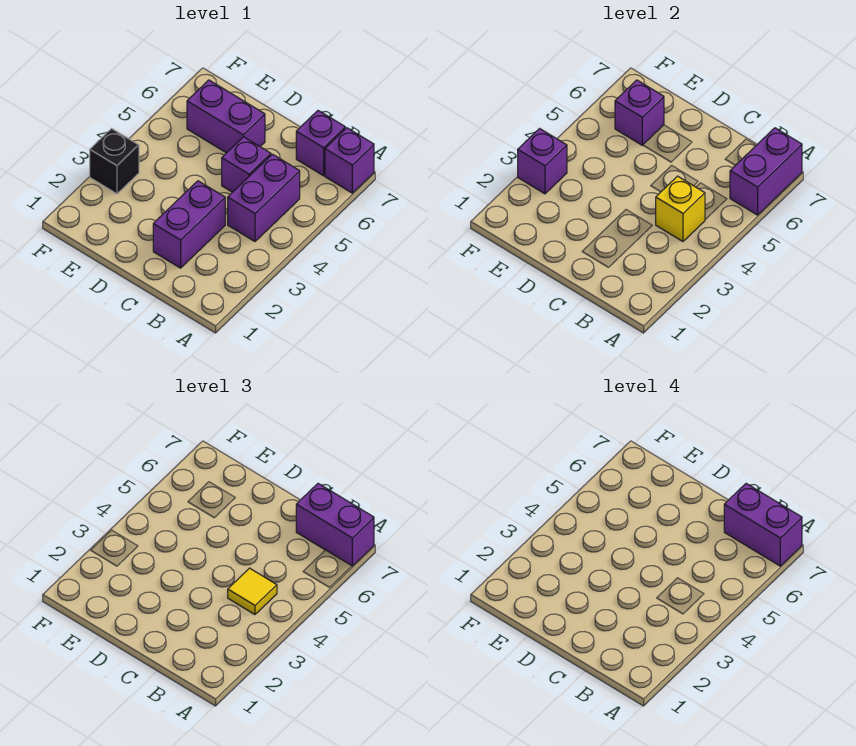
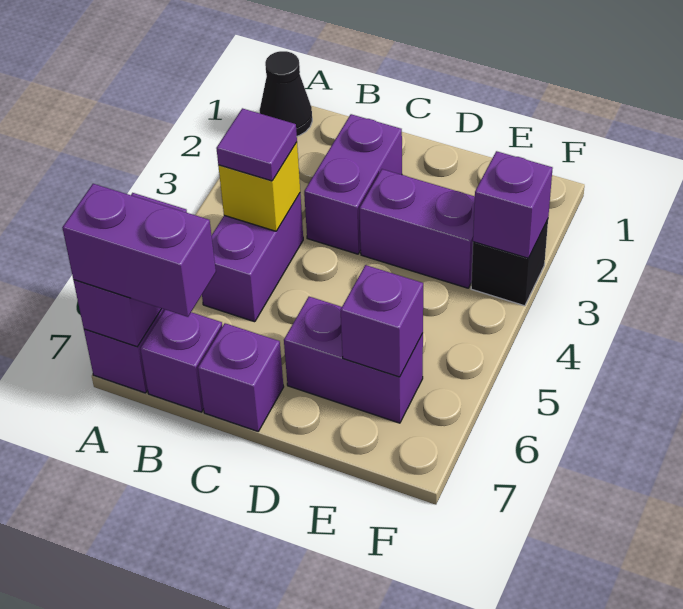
none -> black cone A1 level 1
purple brick A7:B7 level 4 -> purple brick D3:E3 level 1
yellow tile B4 level 3 -> purple tile B4 level 3
purple brick C5 level 1 -> purple brick C7 level 1

